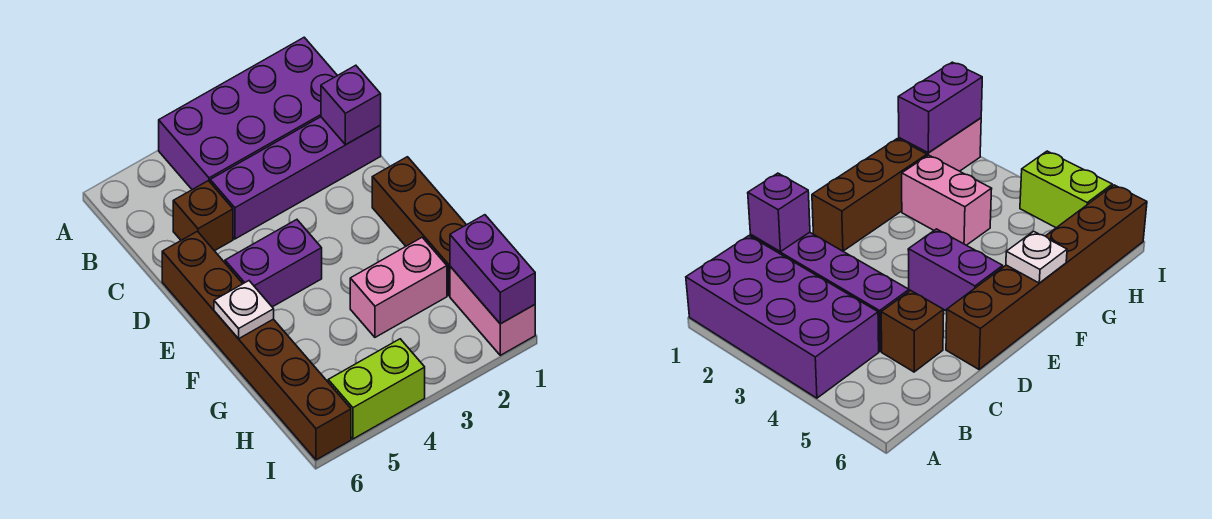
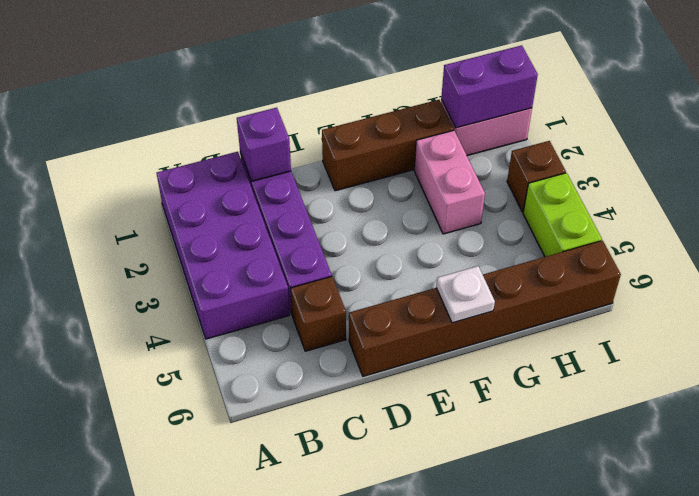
purple brick E4:E5 level 1 -> none
none -> brown brick I3 level 1

